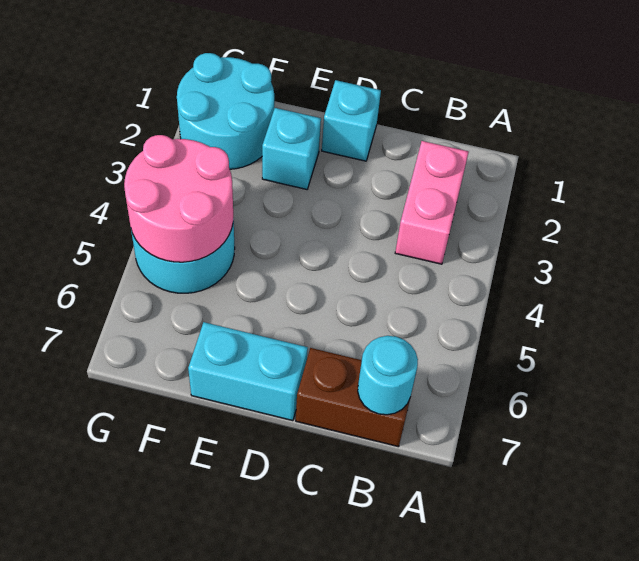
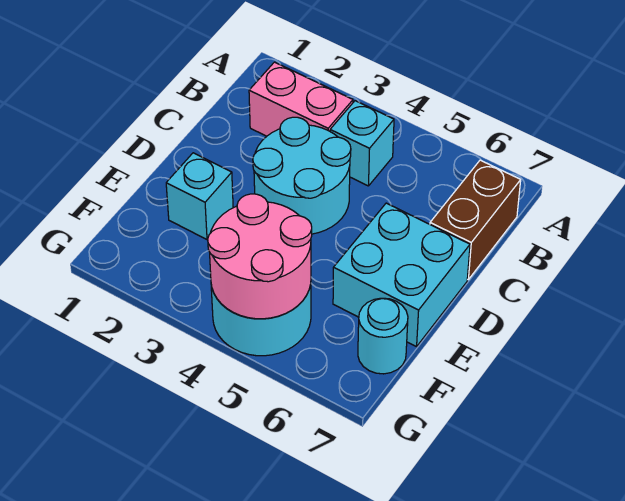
cyan round brick B7 level 2 -> cyan round brick F7 level 1
cyan brick D1 level 1 -> cyan brick B4 level 1
cyan brick D7:E7 level 1 -> cyan brick D6:E7 level 1
cyan round brick F1:G2 level 1 -> cyan round brick C3:D4 level 1

